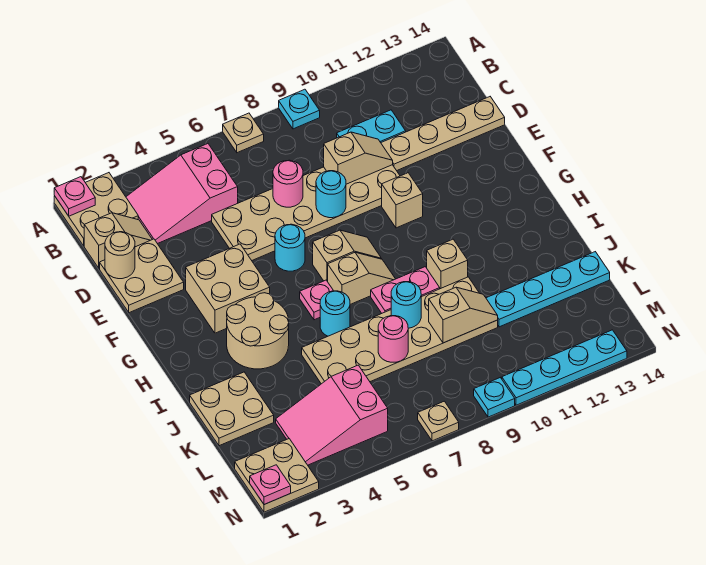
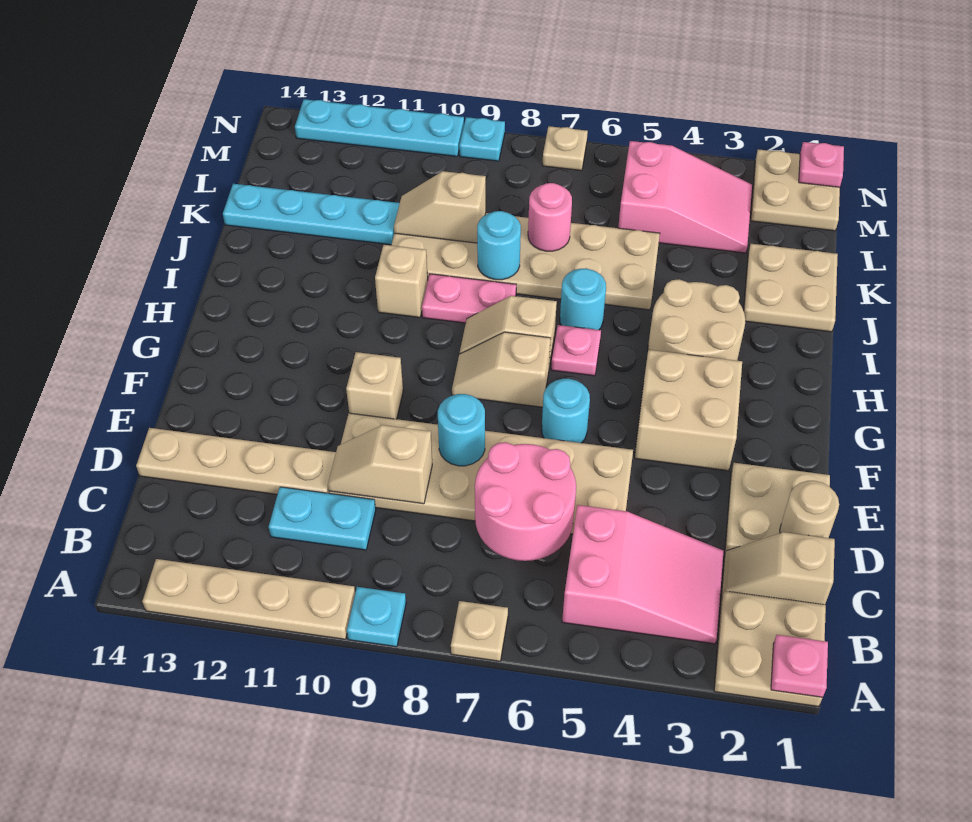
none -> tan plate A10:A13 level 1
pink round brick D7 level 2 -> pink round brick C6:D7 level 2

